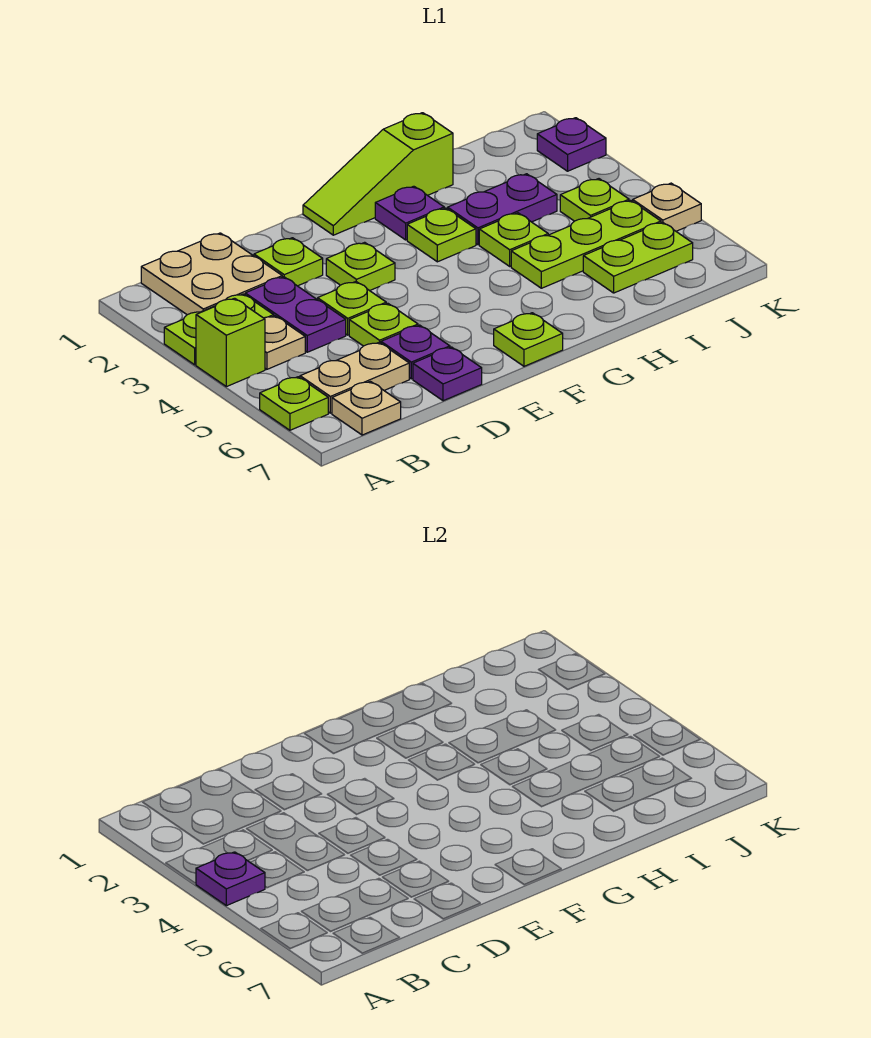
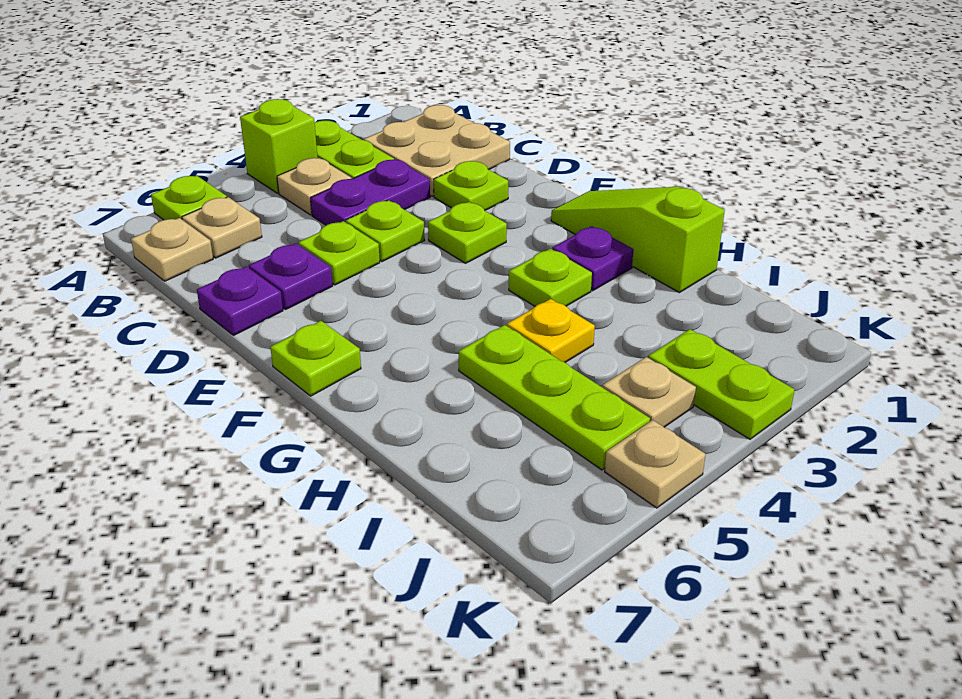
purple plate A4 level 2 -> none
tan plate B6:C6 level 1 -> tan plate B6 level 1
purple plate H3:I3 level 1 -> none
lime plate H4 level 1 -> yellow plate H4 level 1
lime plate I6:J6 level 1 -> lime plate J3:K3 level 1
lime plate J4 level 1 -> tan plate J4 level 1
purple plate K2 level 1 -> none

